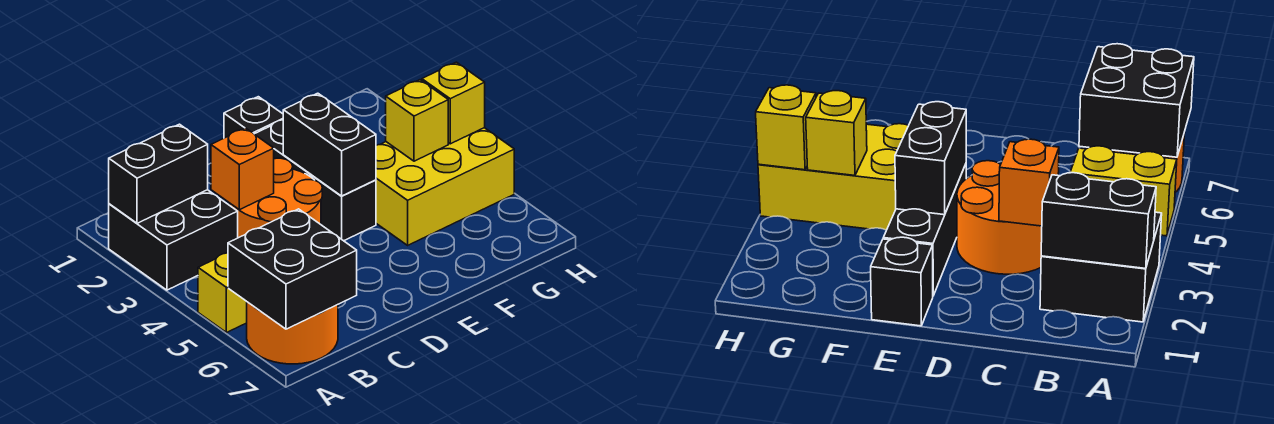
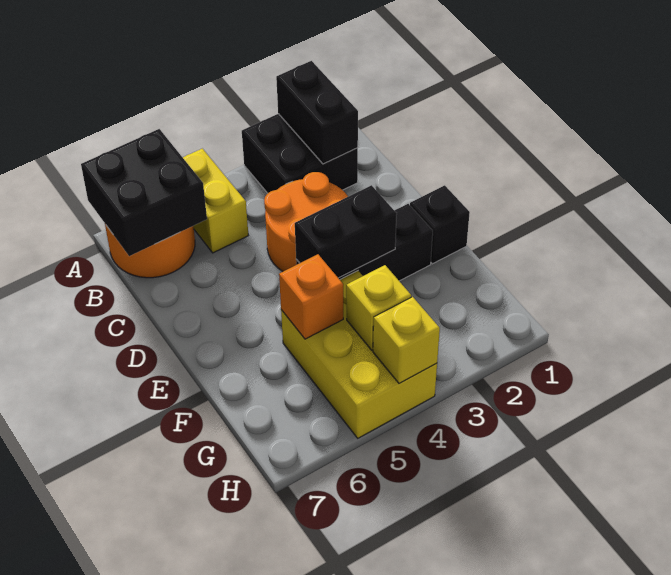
orange brick C3 level 2 -> orange brick F5 level 2

